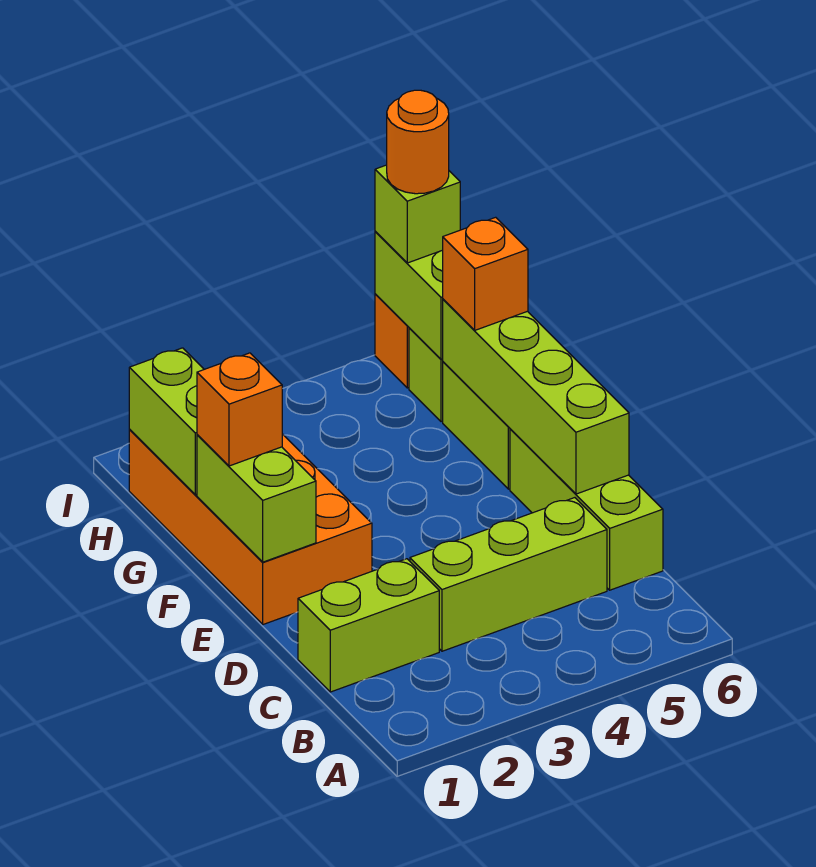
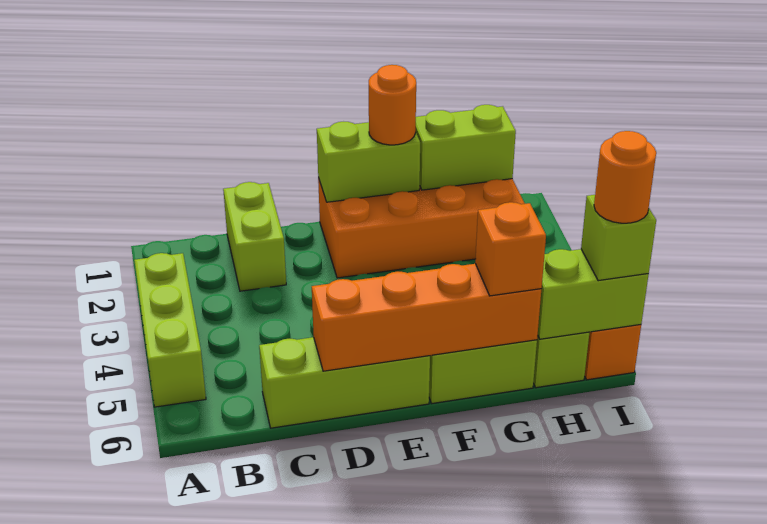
lime brick C3:C5 level 1 -> lime brick A3:A5 level 1
lime brick D6:G6 level 2 -> orange brick D6:G6 level 2
orange brick F1 level 3 -> orange round brick F1 level 3

